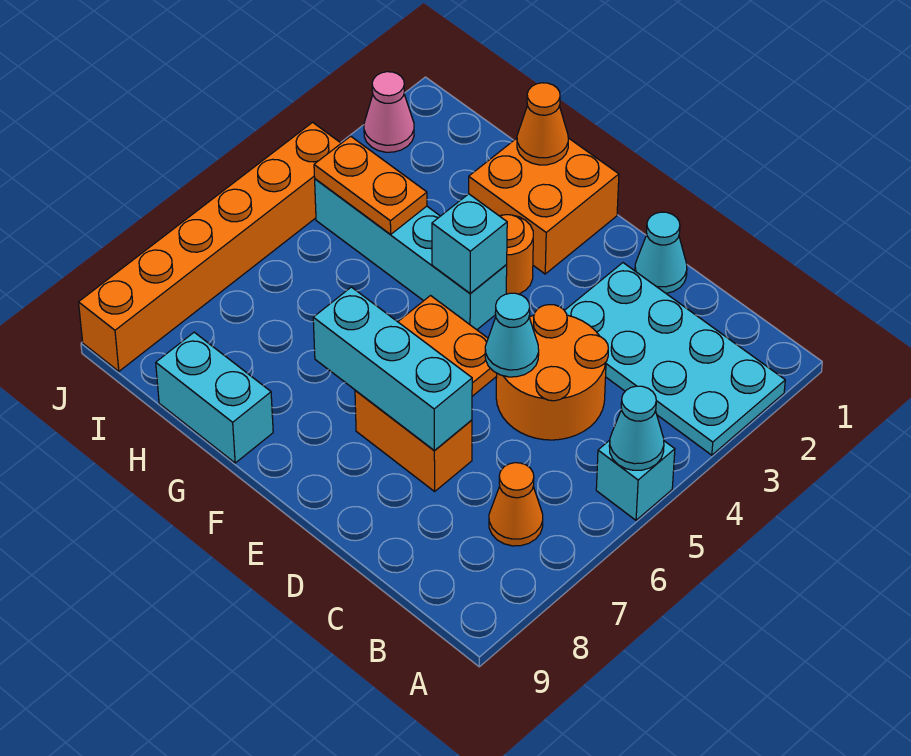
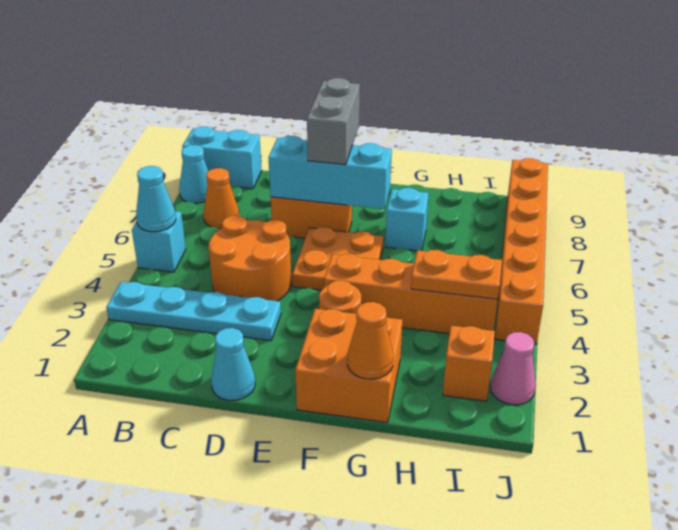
cyan plate A2:D3 level 1 -> cyan plate A3:D3 level 1
cyan cone D5 level 2 -> cyan cone A8 level 1
none -> grey brick E7:E8 level 3
cyan brick F4:I4 level 1 -> orange brick F4:I4 level 1
cyan brick F4 level 2 -> cyan brick G7 level 1
cyan brick G9:H9 level 1 -> cyan brick A9:B9 level 1
none -> orange brick I2 level 1

